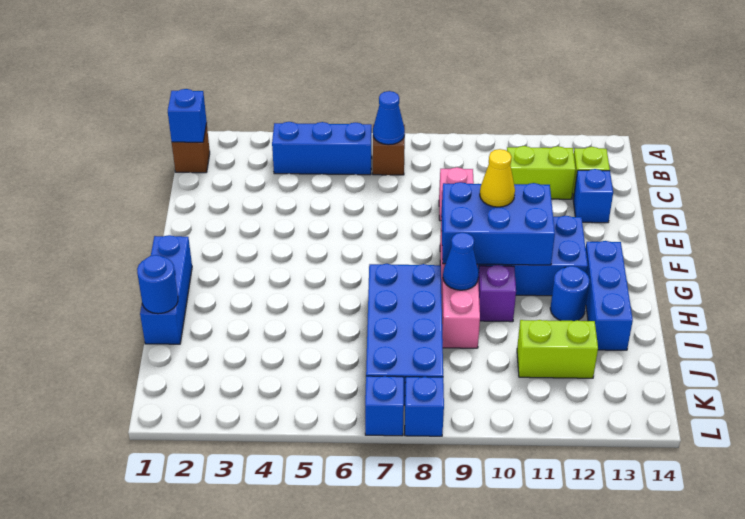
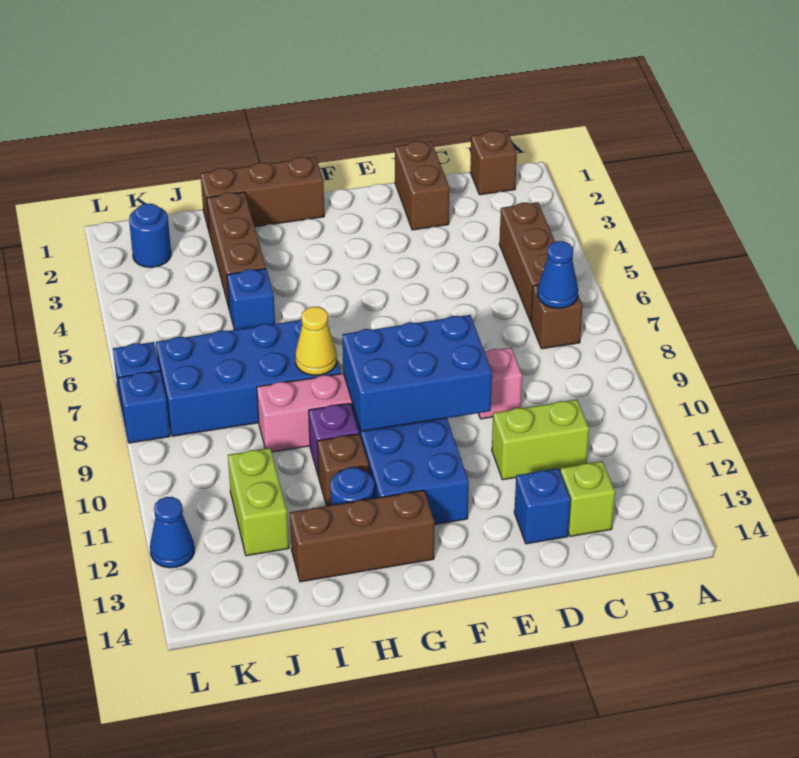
blue brick B1 level 2 -> blue brick I5 level 1
blue brick B4:B6 level 1 -> brown brick B4:B6 level 1
lime brick C11:C12 level 1 -> lime brick C11:D11 level 1
none -> brown brick D1:D2 level 1
blue brick F9:G11 level 2 -> blue brick E9:G10 level 2
yellow cone F10 level 3 -> yellow cone H8 level 2
blue brick G1:I1 level 1 -> brown brick G1:I1 level 1
blue brick G13:I13 level 1 -> brown brick G13:I13 level 1
blue cone H9 level 2 -> blue cone L12 level 1
none -> brown brick H11 level 1
blue round brick I1 level 2 -> blue round brick K2 level 1
none -> brown brick I2:I4 level 1

